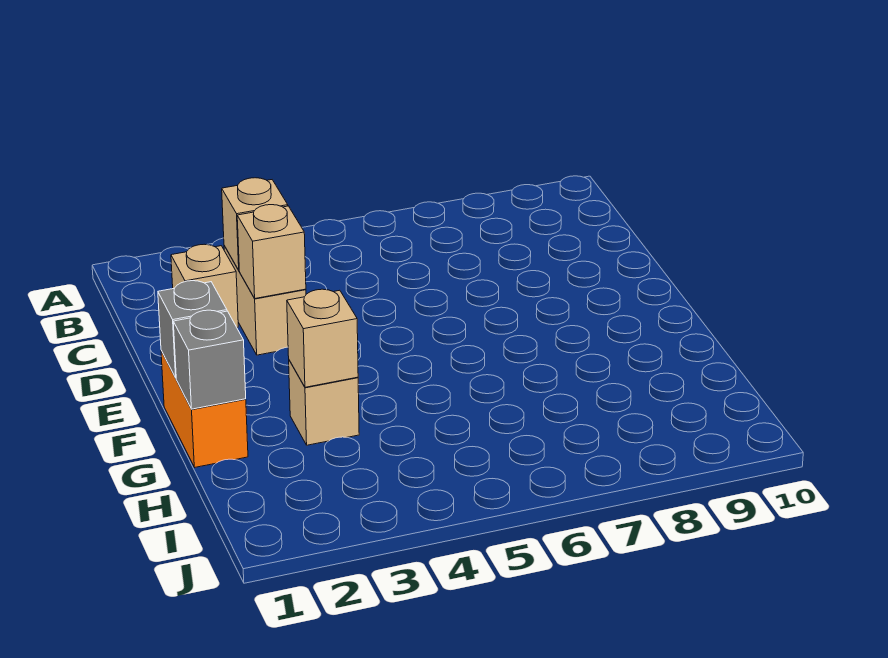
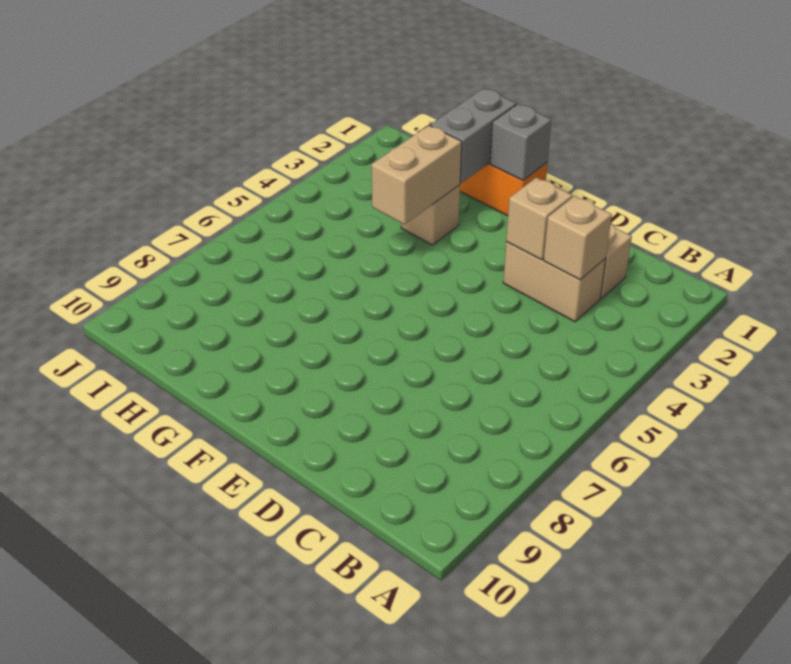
grey brick G1 level 2 -> grey brick G1:G2 level 2
tan brick G3 level 2 -> tan brick G3:G4 level 2

